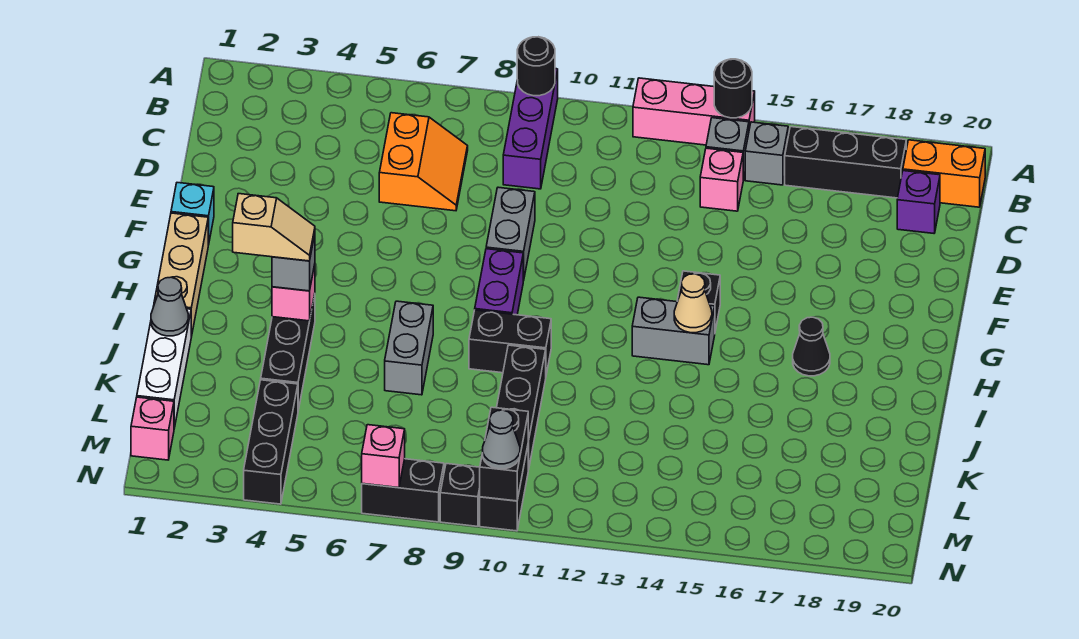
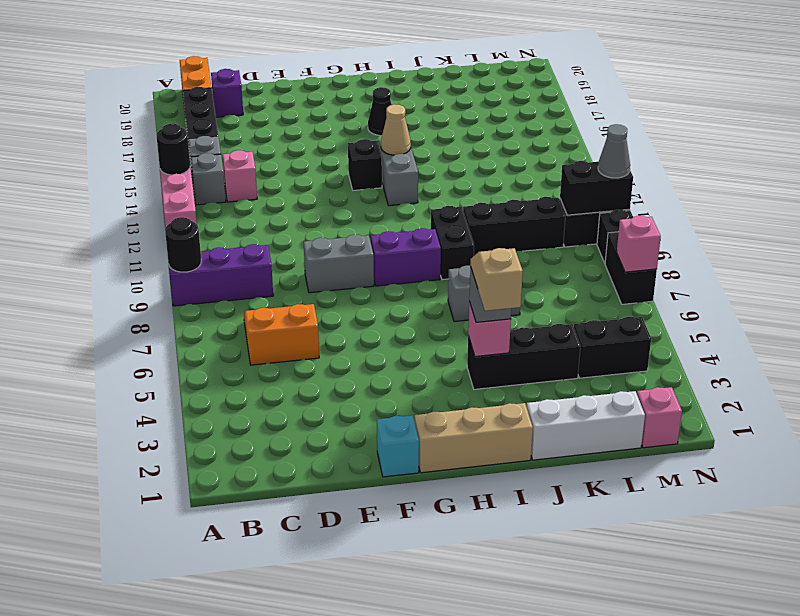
grey cone J1 level 2 -> none
black brick L4:N4 level 1 -> black brick L4:M4 level 1

